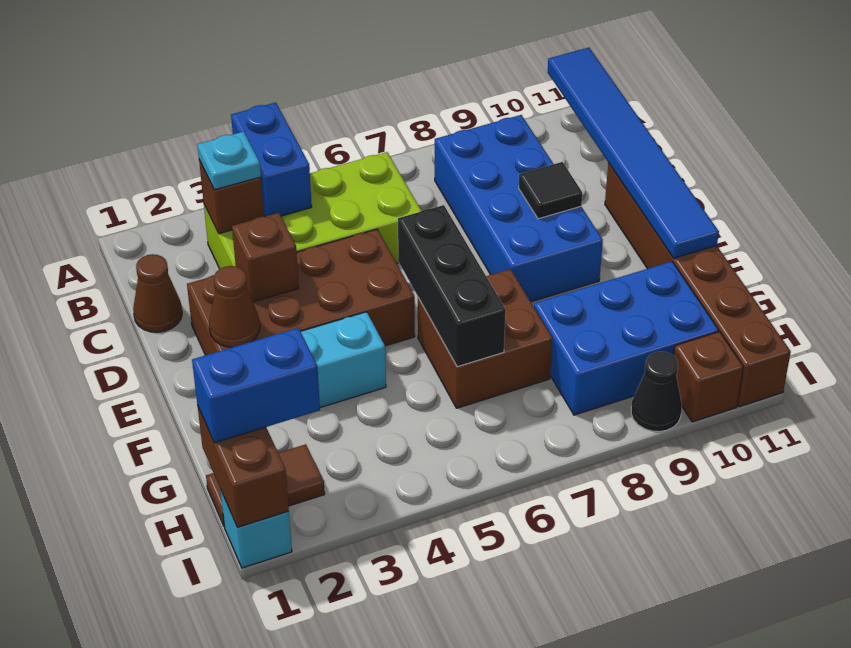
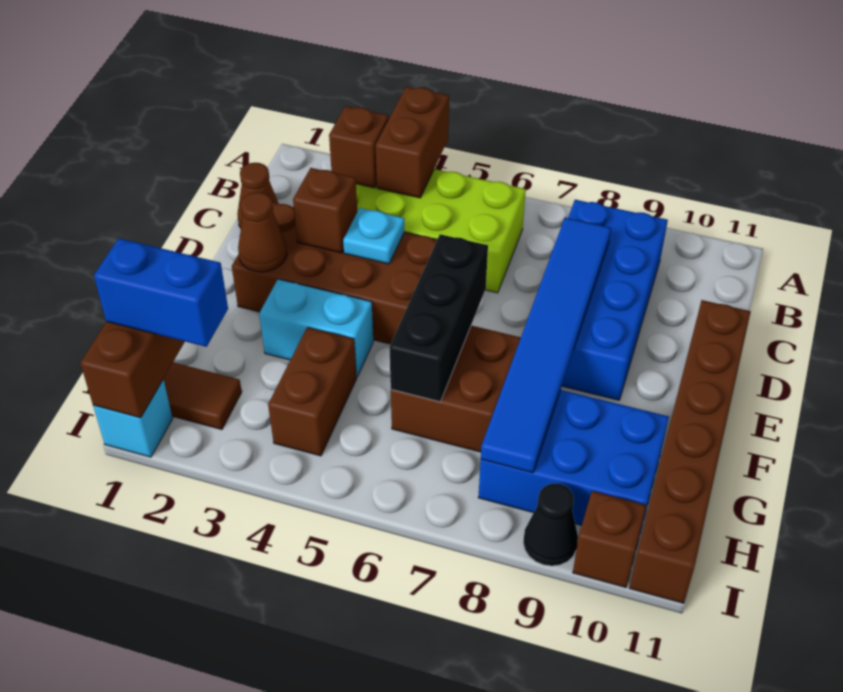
blue brick A4:B4 level 2 -> brown brick A4:B4 level 2
blue tile A11:F11 level 2 -> blue tile C8:H8 level 2
cyan plate B3 level 3 -> cyan plate D4 level 2
black tile D9 level 2 -> none
none -> brown brick G4:H4 level 1

